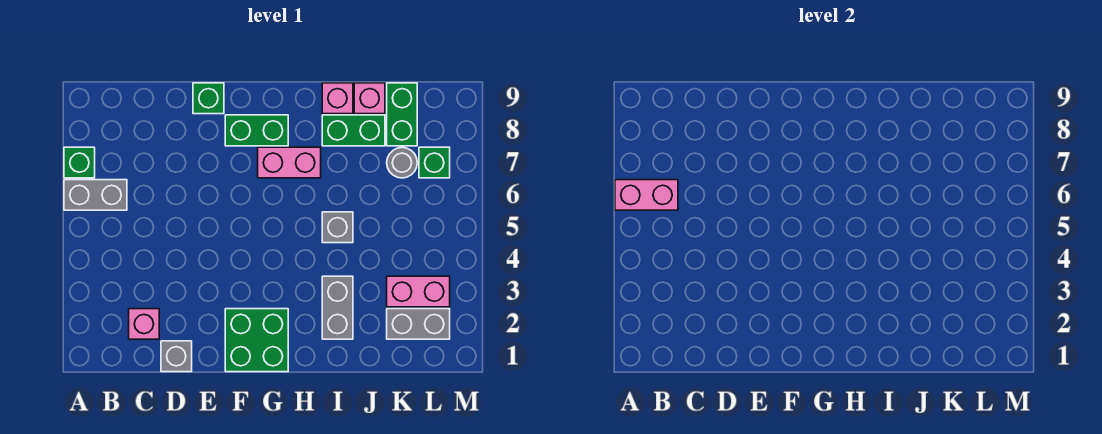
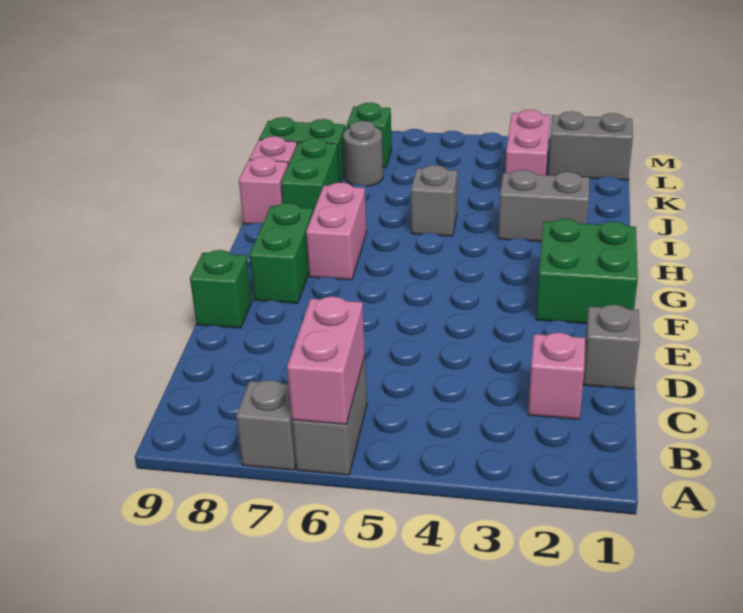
green brick A7 level 1 -> grey brick A7 level 1
grey brick K2:L2 level 1 -> grey brick L1:L2 level 1

